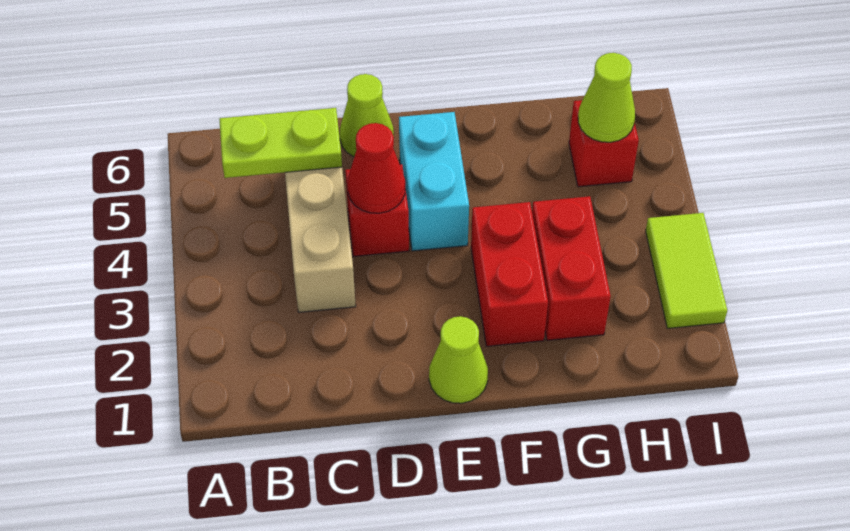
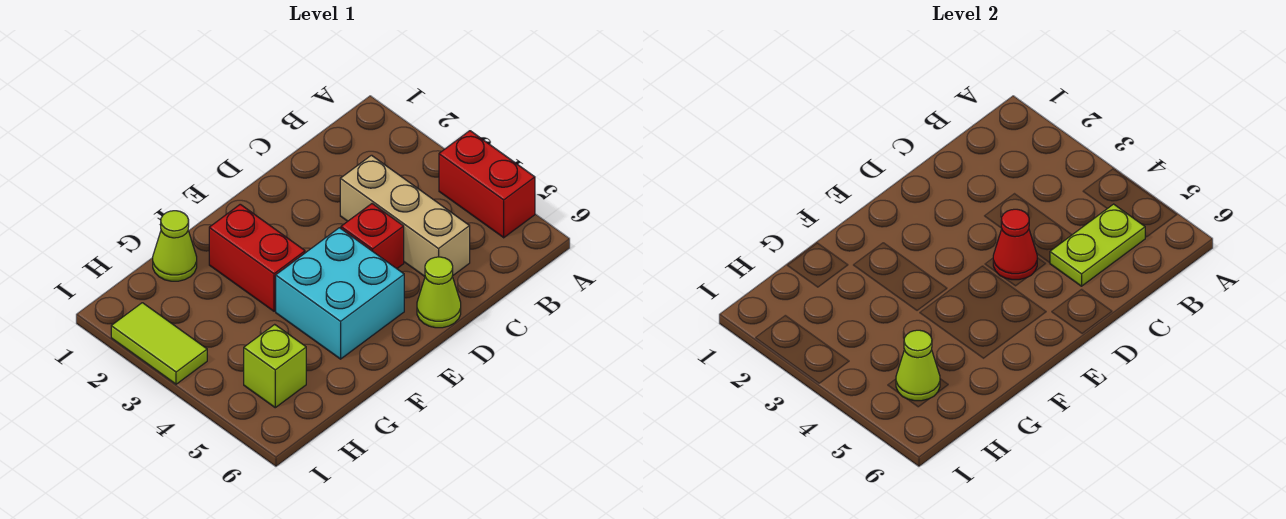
lime cone E1 level 1 -> lime cone G1 level 1
cyan brick E4:E5 level 1 -> cyan brick E4:F5 level 1
red brick G2:G3 level 1 -> red brick A4:A5 level 1
red brick H5 level 1 -> lime brick H5 level 1

